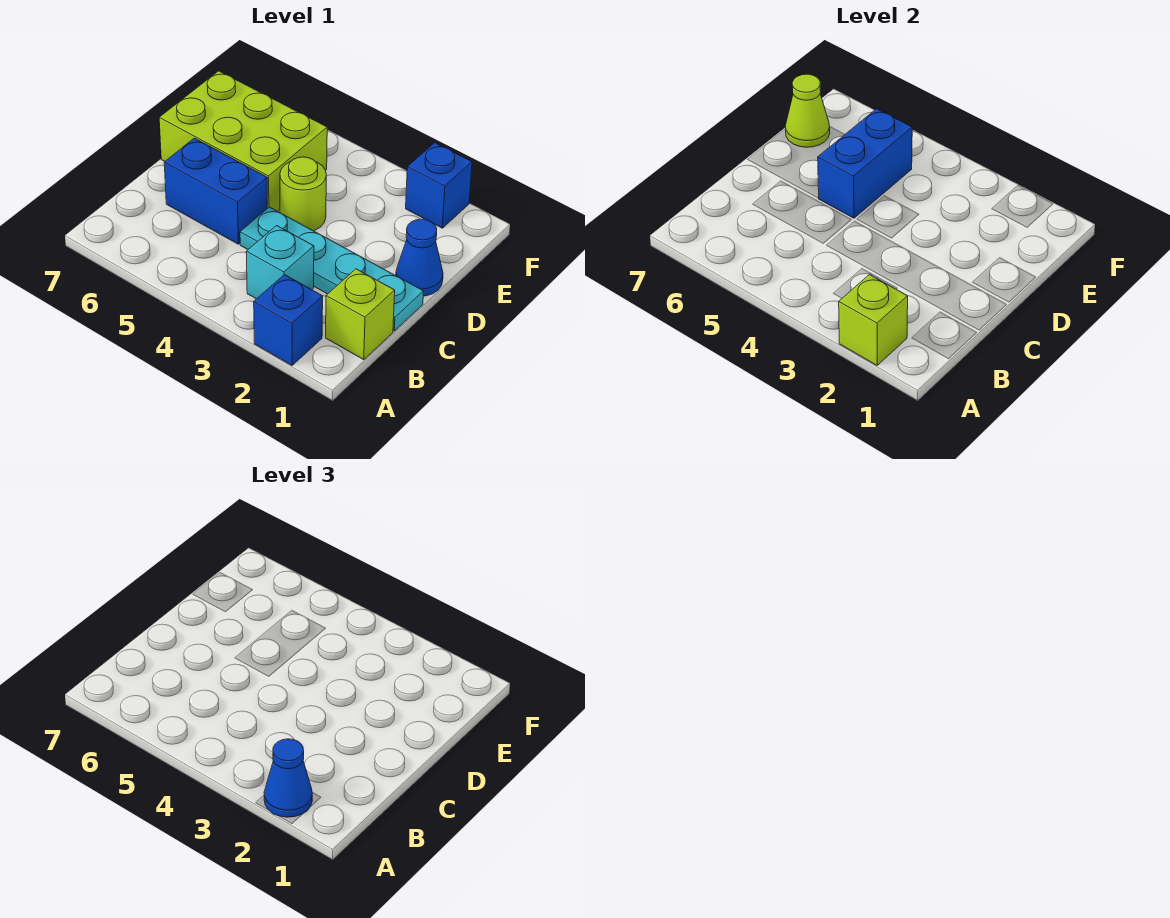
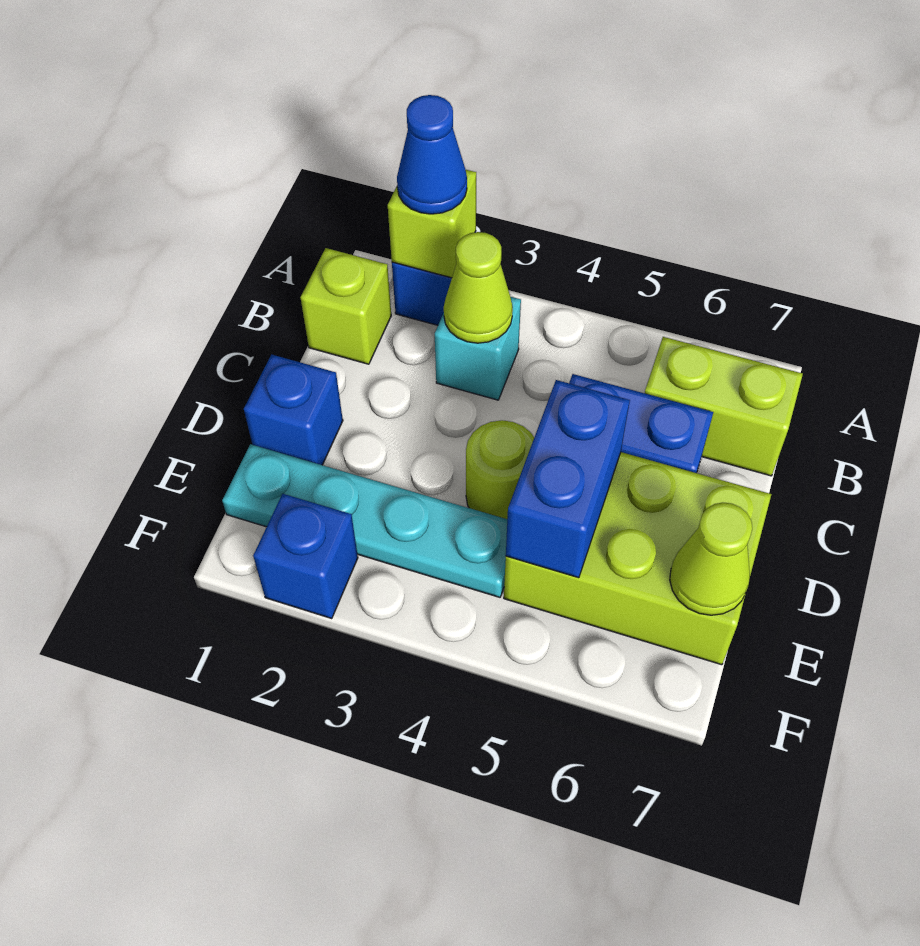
none -> lime cone B3 level 2
none -> lime brick B6:B7 level 1
cyan plate C1:C4 level 1 -> cyan plate E1:E4 level 1
blue cone D1 level 1 -> blue brick D1 level 1

